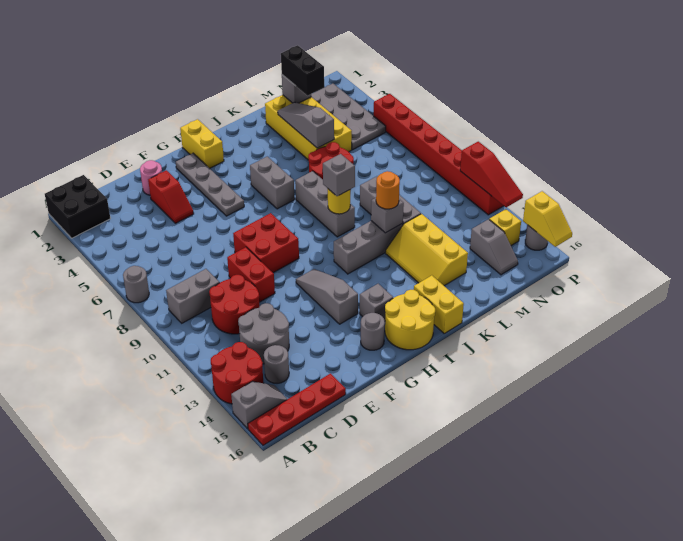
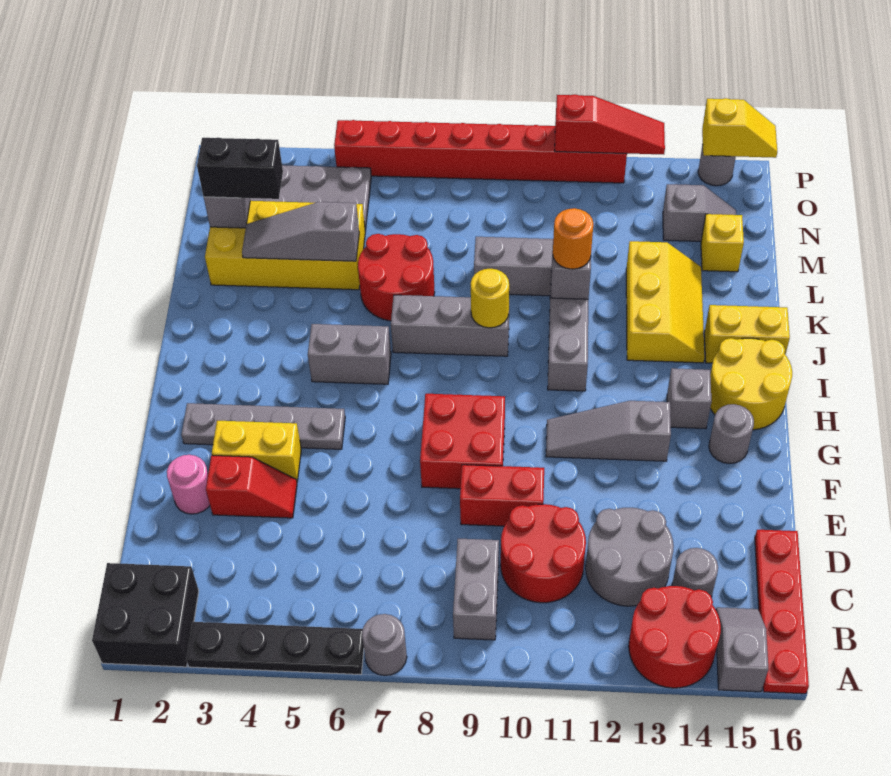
none -> black plate A3:A6 level 1
yellow brick H1:H2 level 1 -> yellow brick F3:F4 level 1
grey brick J9 level 3 -> none
yellow slope K12:L14 level 1 top L -> yellow slope J13:L14 level 1 top 13
yellow brick O14 level 1 -> yellow brick M15 level 1

